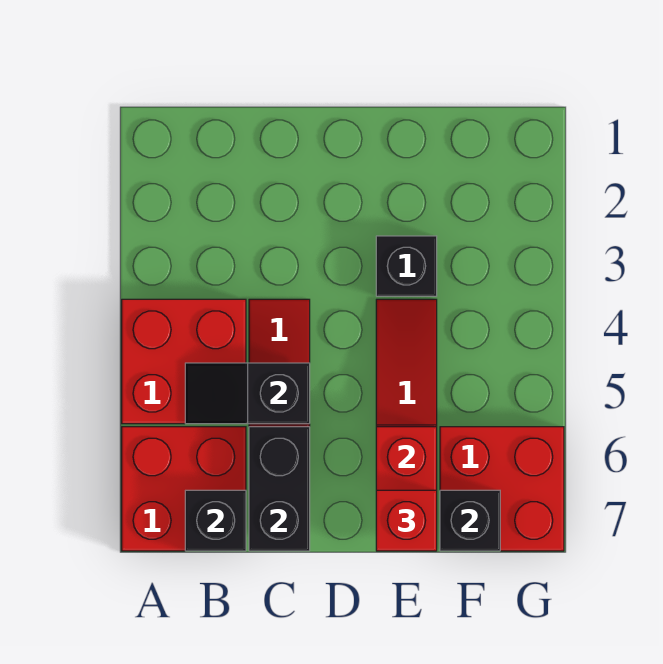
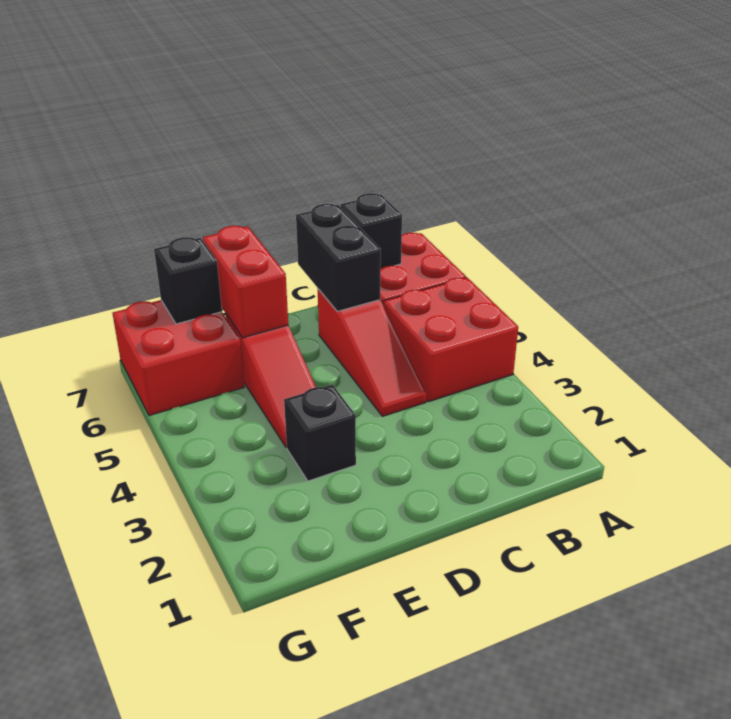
black slope B5:C5 level 2 top C -> none
red brick E7 level 3 -> none

